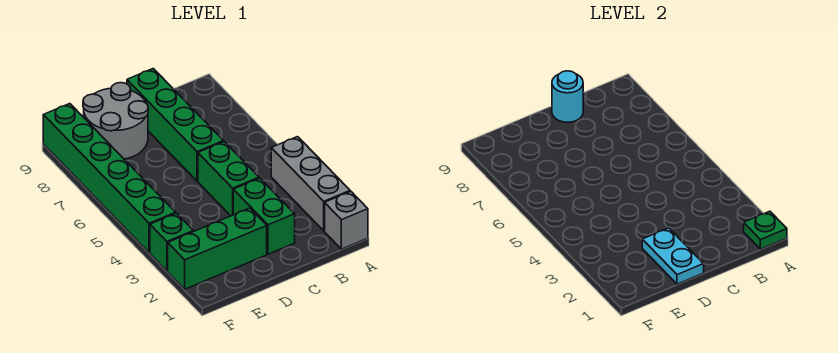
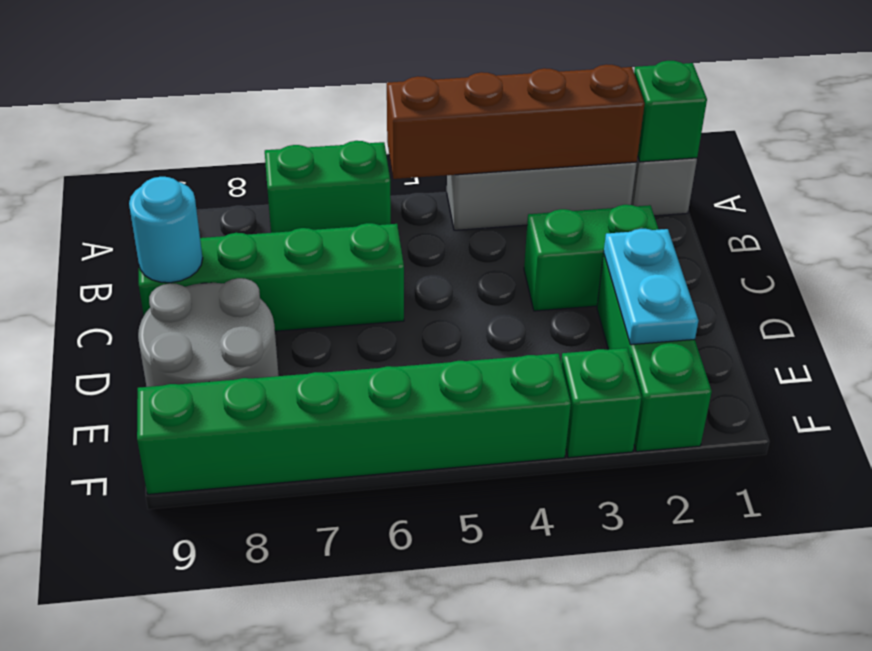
green plate A1 level 2 -> green brick A1 level 2
none -> brown brick A2:A5 level 2
green brick C4:C5 level 1 -> green brick A6:A7 level 1
cyan plate D1:D2 level 2 -> cyan plate D2:E2 level 2

